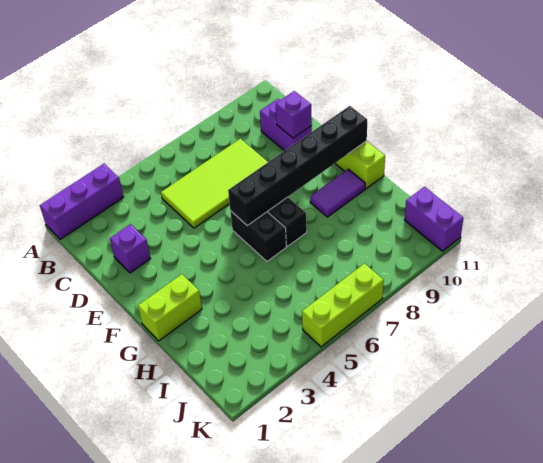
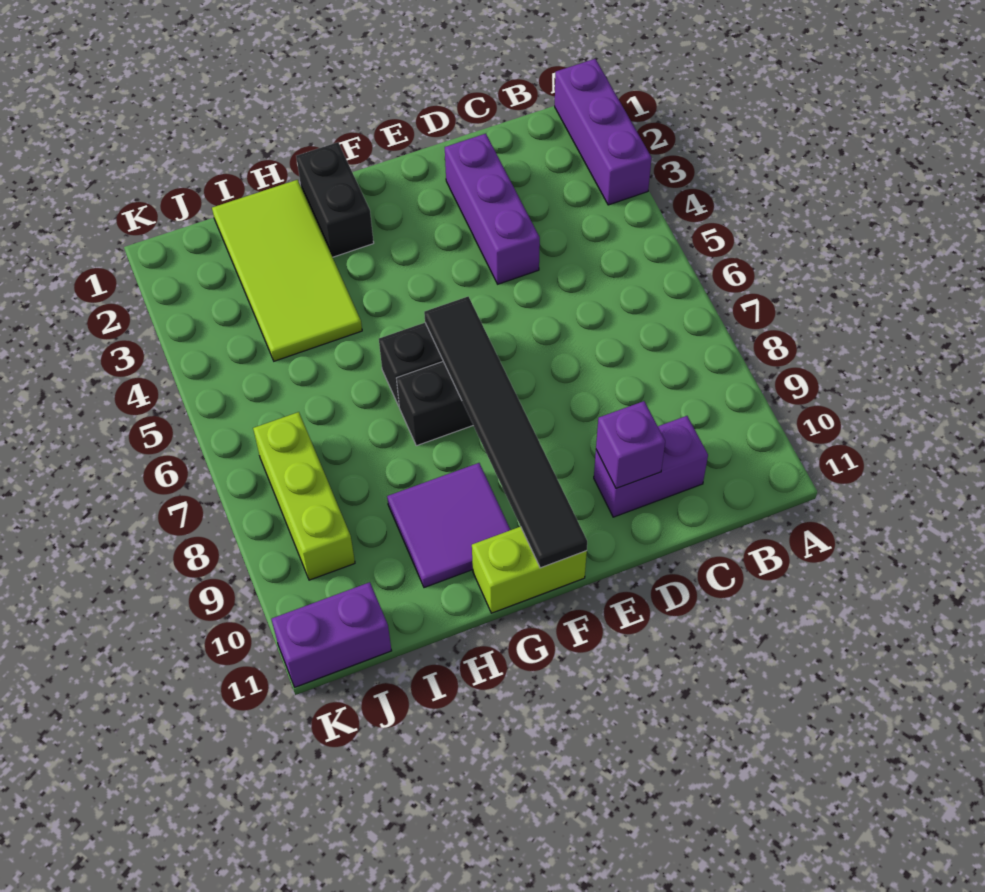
lime tile C5:D8 level 1 -> lime tile H1:I4 level 1
purple brick D2 level 1 -> purple brick D2:D4 level 1
black brick F6:F11 level 2 -> black tile F6:F11 level 2
lime brick G1:G2 level 1 -> black brick G1:G2 level 1
purple tile G9:G10 level 1 -> purple tile G9:H10 level 1
lime brick K5:K7 level 1 -> lime brick J7:J9 level 1

